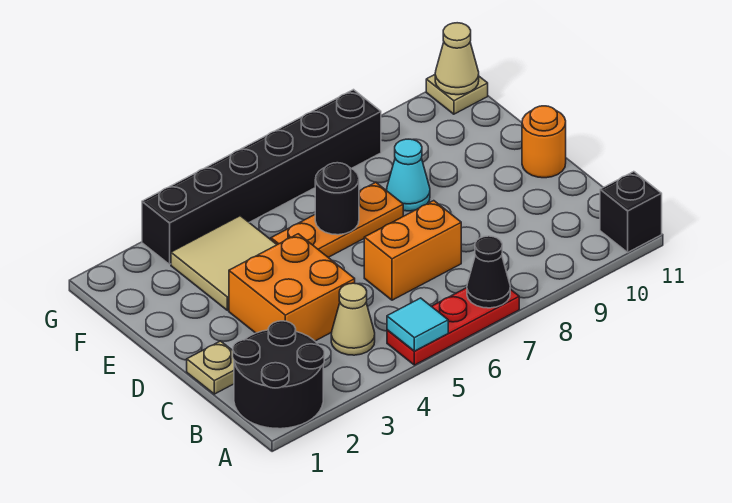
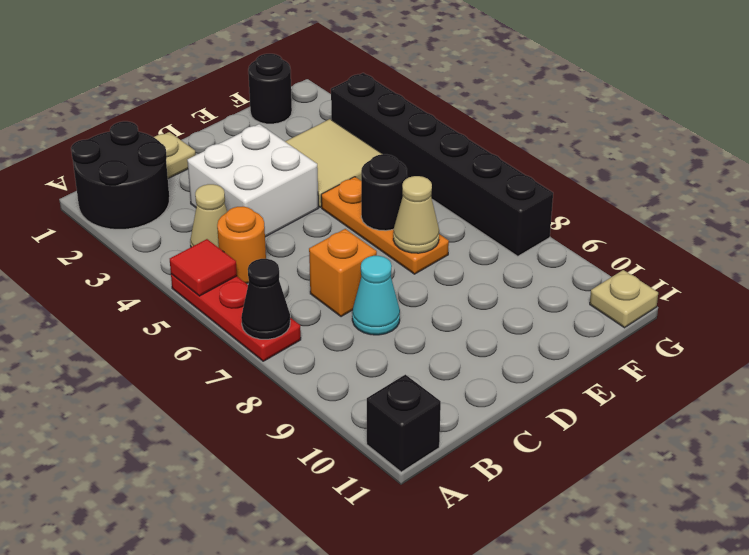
cyan tile A5 level 2 -> red tile A5 level 2
orange brick C3:D4 level 1 -> white brick C3:D4 level 1
orange brick C6:C7 level 1 -> orange brick C7 level 1
orange round brick D11 level 1 -> orange round brick B5 level 1
cyan cone E8 level 1 -> cyan cone C8 level 1
none -> black round brick F1 level 1
tan cone G11 level 2 -> tan cone E7 level 2

